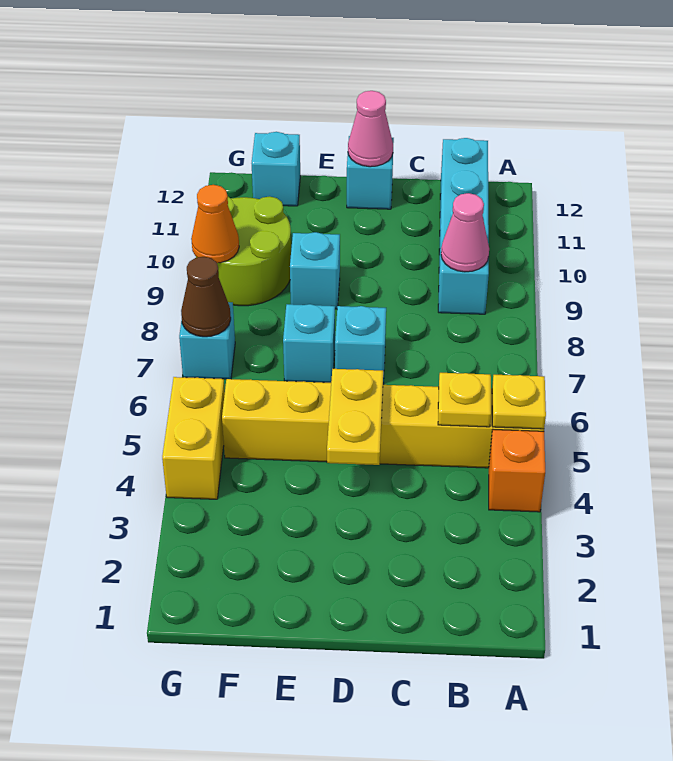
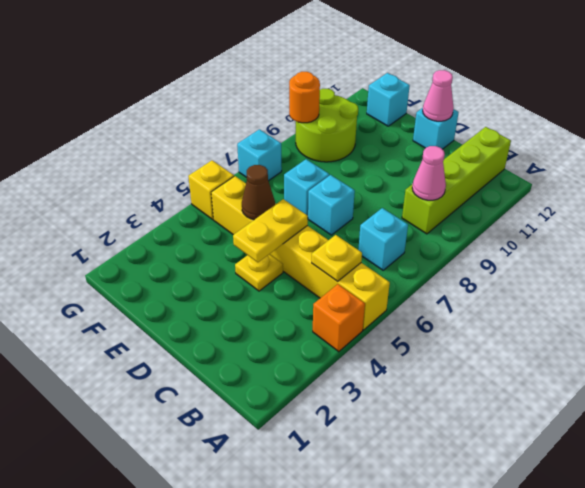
yellow plate A5 level 2 -> yellow plate D4 level 1
cyan brick B9:B12 level 1 -> lime brick B9:B12 level 1
cyan brick E9 level 1 -> cyan brick B7 level 1
yellow brick G4:G5 level 1 -> yellow brick G5 level 1
brown cone G7 level 2 -> brown cone E5 level 2
orange cone G9 level 2 -> orange round brick G9 level 2

